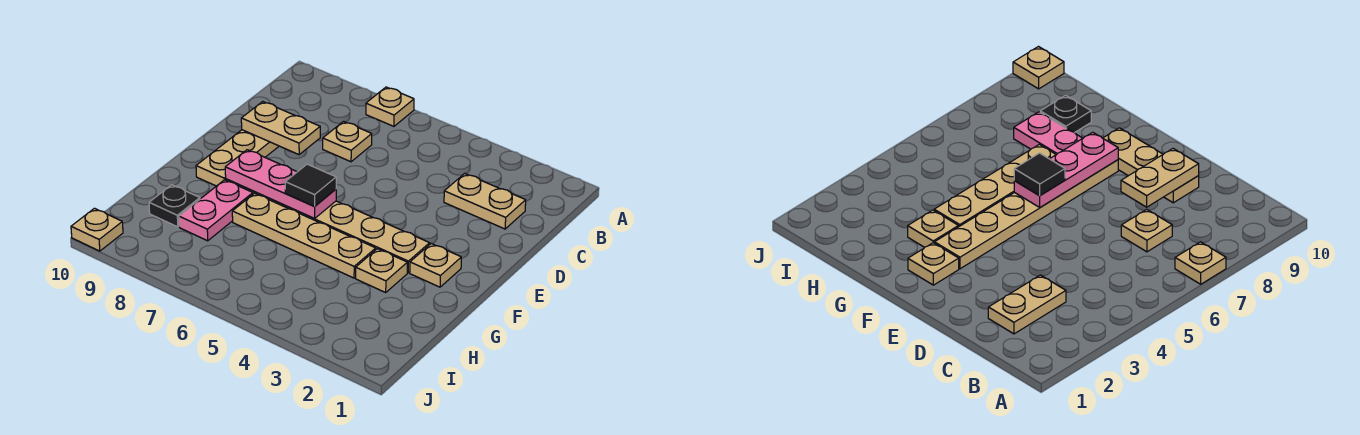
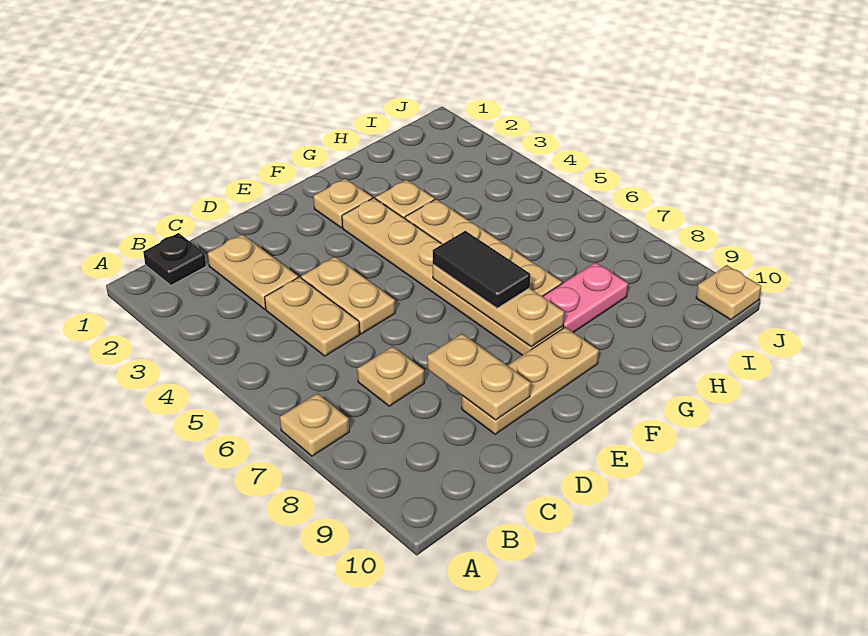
none -> tan plate C4:C5 level 1
none -> tan plate D4:D5 level 1
pink plate F6:F8 level 2 -> tan plate F6:F8 level 2
black tile F6 level 3 -> black tile F6:F7 level 3
black plate H9 level 1 -> black plate B1 level 1

